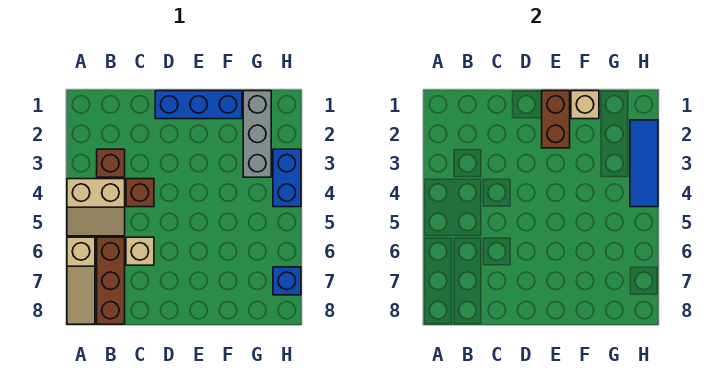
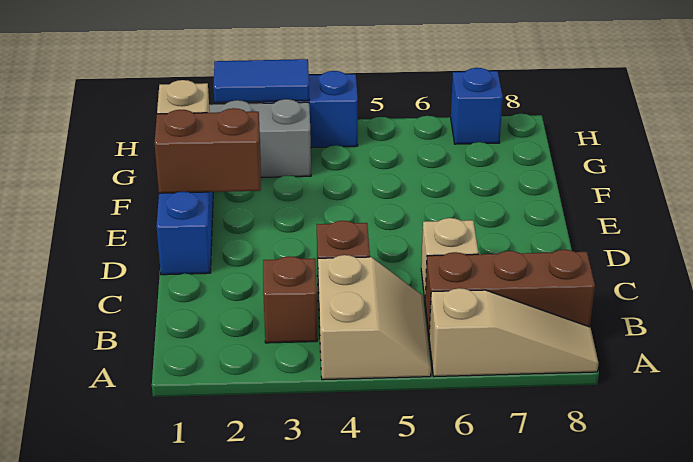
blue tile H2:H4 level 2 -> blue tile H2:H3 level 2

